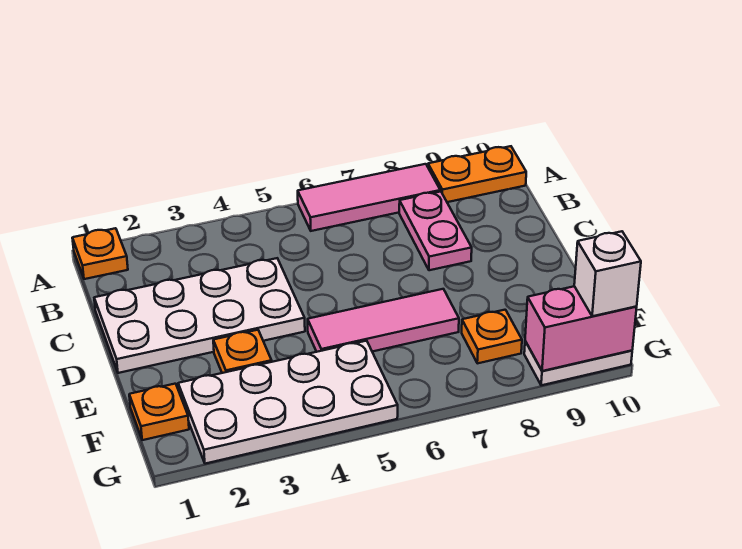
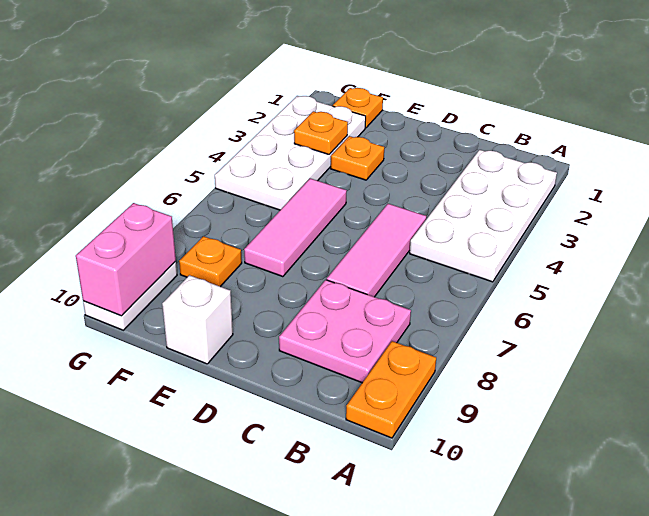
orange plate A1 level 1 -> orange plate F3 level 2
pink tile A6:A8 level 1 -> pink tile C5:C7 level 1
pink plate B8:C8 level 1 -> pink plate B8:C9 level 1
white plate C1:D4 level 1 -> white plate A2:B5 level 1
white brick G10 level 3 -> white brick E10 level 1

